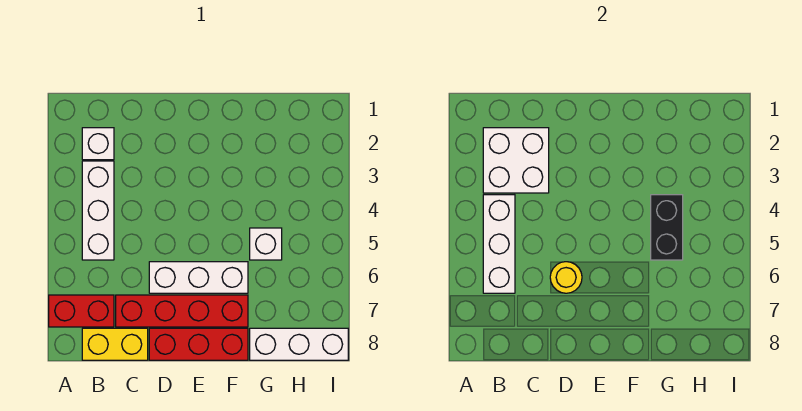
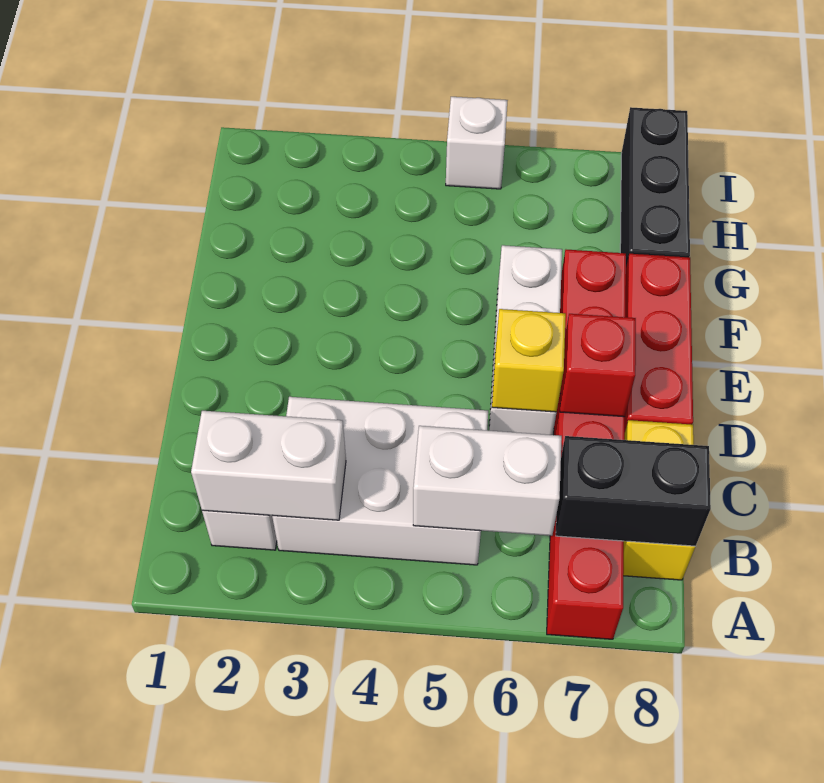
white brick B2:C3 level 2 -> white brick B2:B3 level 2
white brick B3:B5 level 1 -> white brick B3:C5 level 1
white brick B4:B6 level 2 -> white brick B5:B6 level 2
yellow round brick D6 level 2 -> yellow brick D6 level 2
none -> red brick D7 level 2
black brick G4:G5 level 2 -> black brick B7:B8 level 2
white brick G5 level 1 -> white brick I5 level 1
white brick G8:I8 level 1 -> black brick G8:I8 level 1

